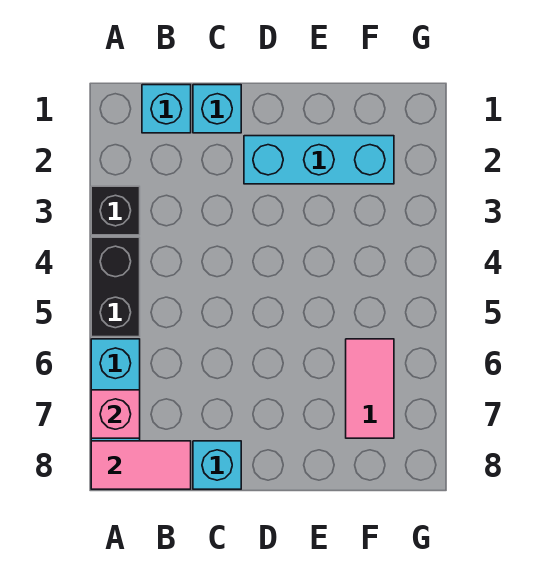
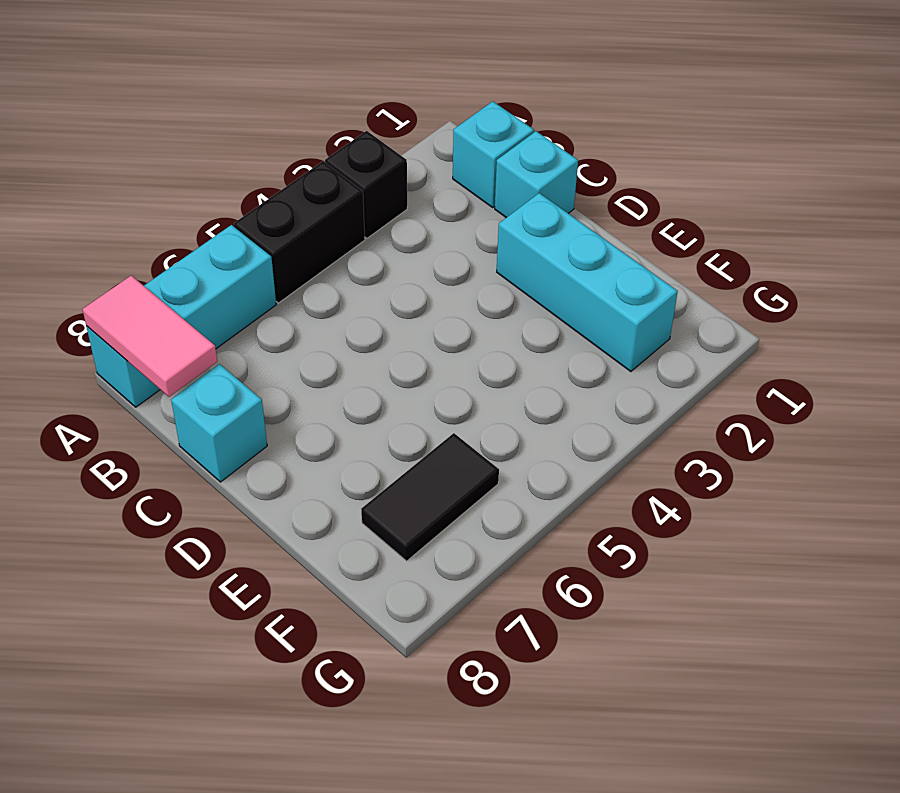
pink brick A7 level 2 -> none
pink tile F6:F7 level 1 -> black tile F6:F7 level 1

